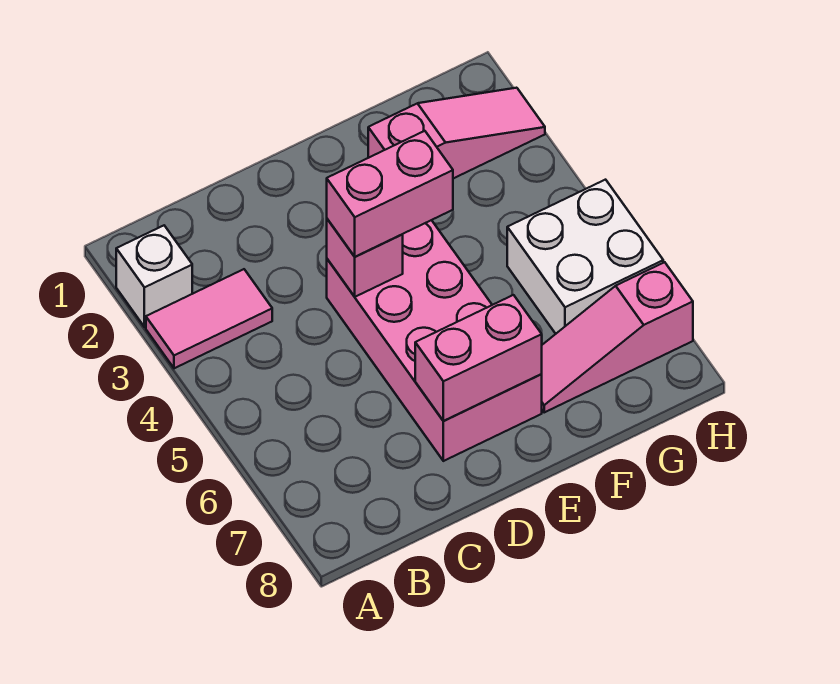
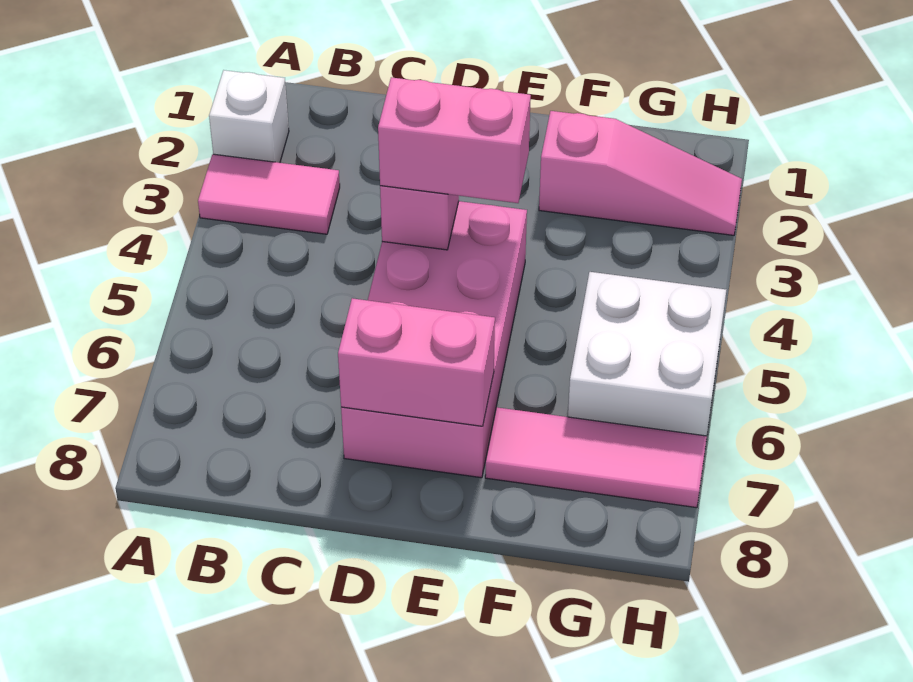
pink slope F7:H7 level 1 top H -> pink tile F7:H7 level 1

